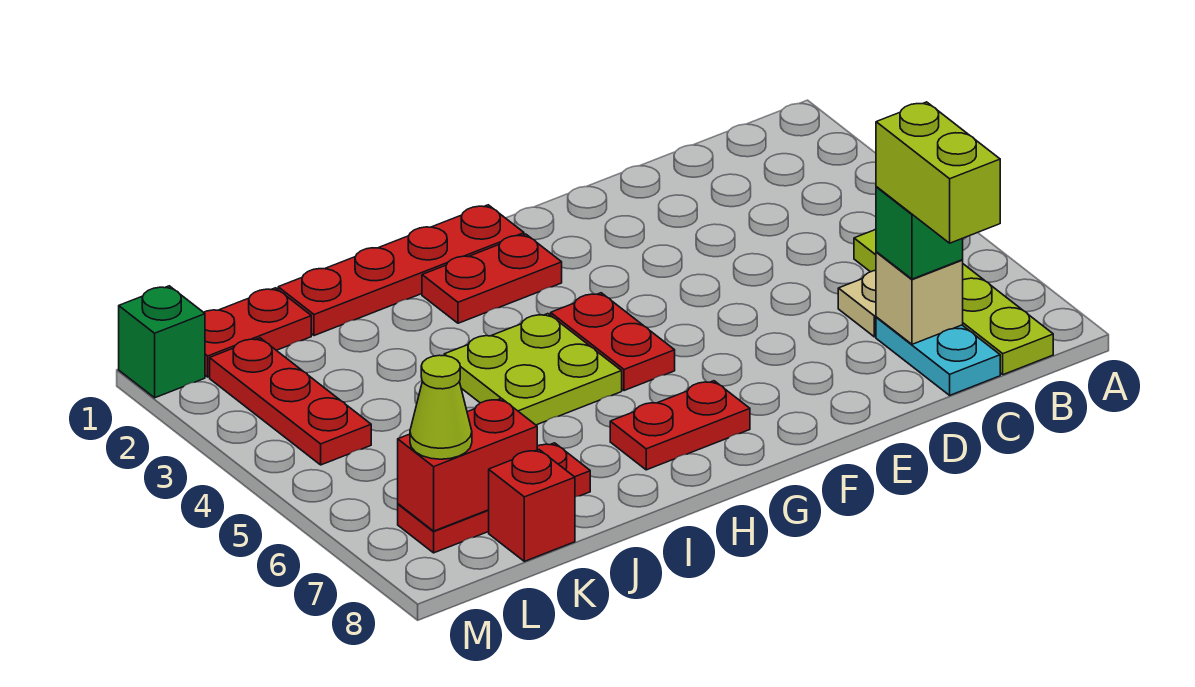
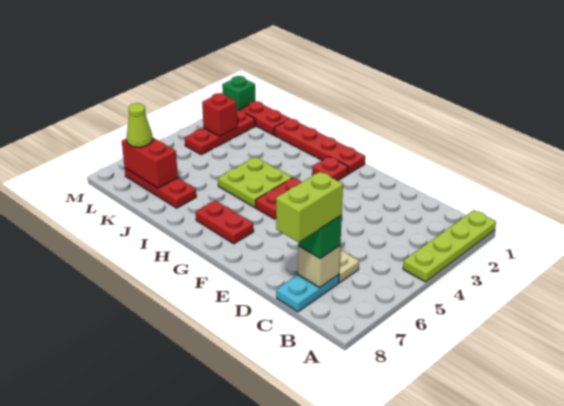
lime plate B5:B8 level 1 -> lime plate A1:A4 level 1
red plate G2:H2 level 1 -> red plate G2 level 1
red brick K8 level 1 -> red brick L3 level 2

